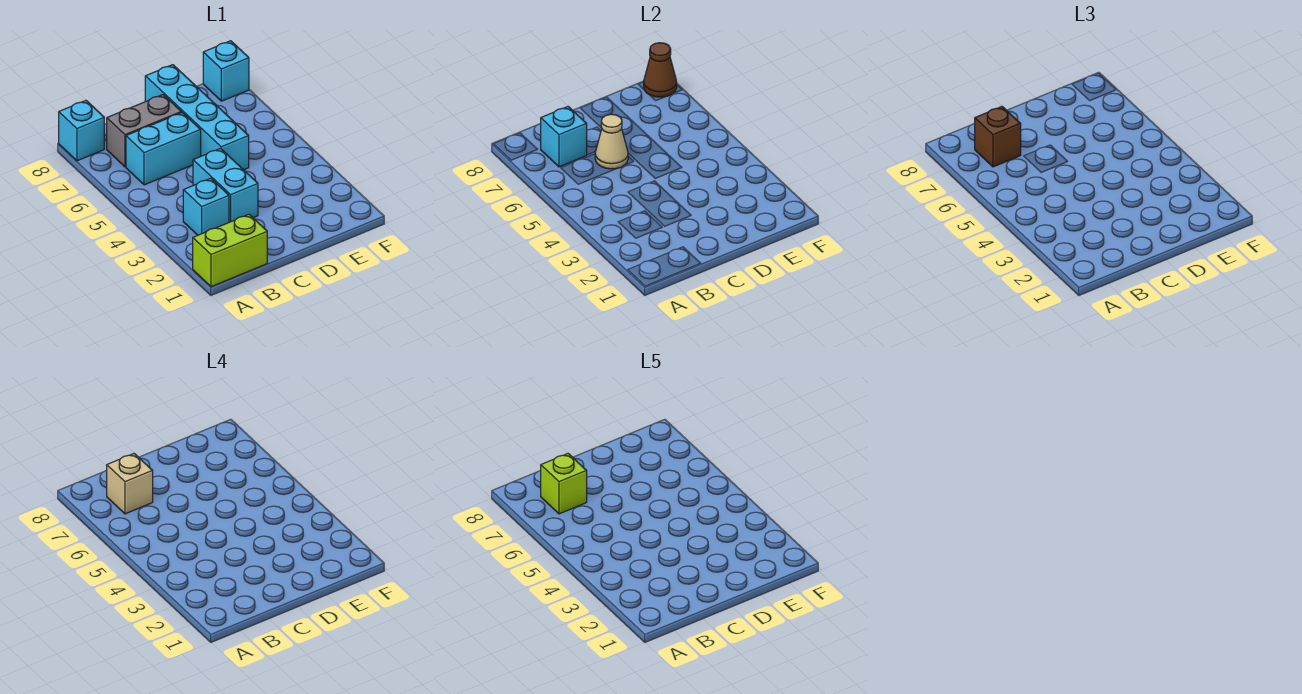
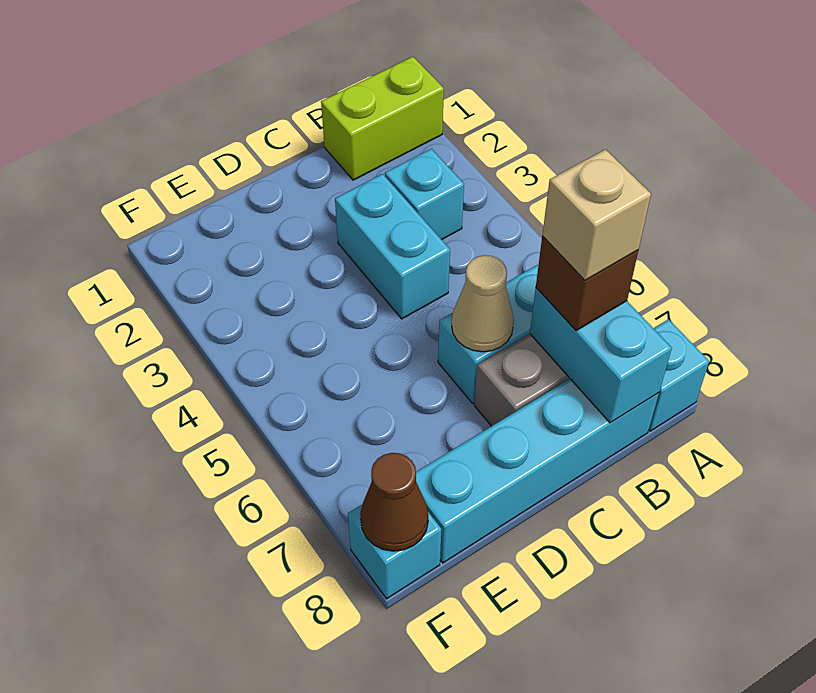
cyan brick B7 level 2 -> cyan brick B7:B8 level 2
lime brick B7 level 5 -> none
cyan brick D5:D8 level 1 -> cyan brick B8:E8 level 1

